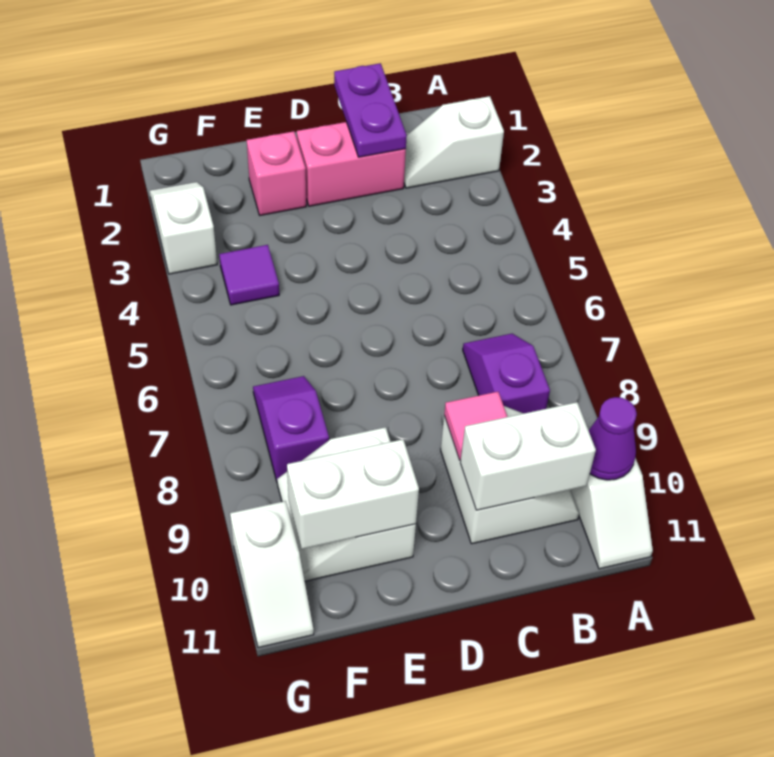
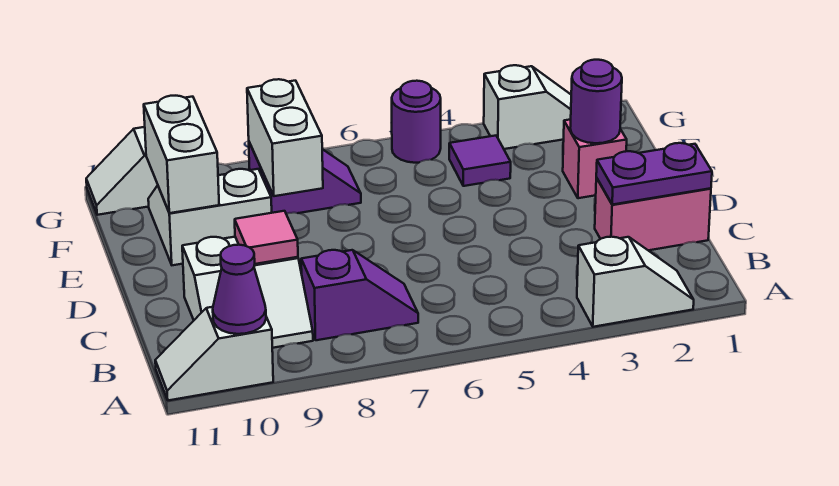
white slope A2:B2 level 1 top A -> white slope A2:A3 level 1 top 3
white brick B10:C10 level 2 -> white brick E8:F8 level 2
pink brick C2:D2 level 1 -> pink brick C1:C2 level 1
none -> purple round brick E2 level 2
none -> purple round brick G5 level 1

